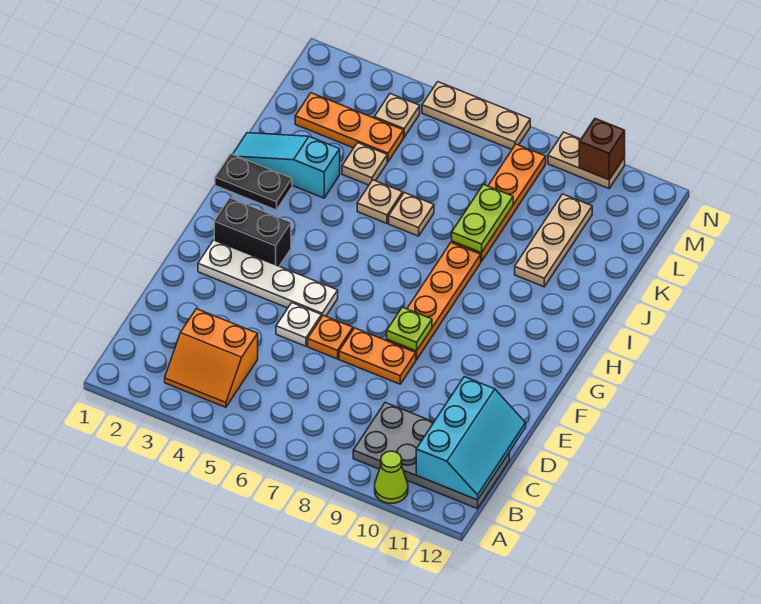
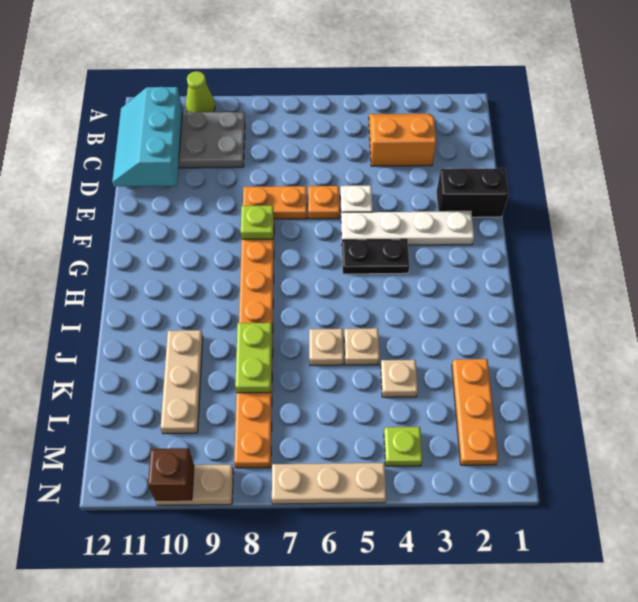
black brick G2:G3 level 1 -> black brick E1:E2 level 1
black plate I1:I2 level 1 -> black plate G4:G5 level 1
cyan slope J1:J3 level 1 top 3 -> none
orange plate L2:L4 level 1 -> orange plate K2:M2 level 1
tan plate M4 level 1 -> lime plate M4 level 1

